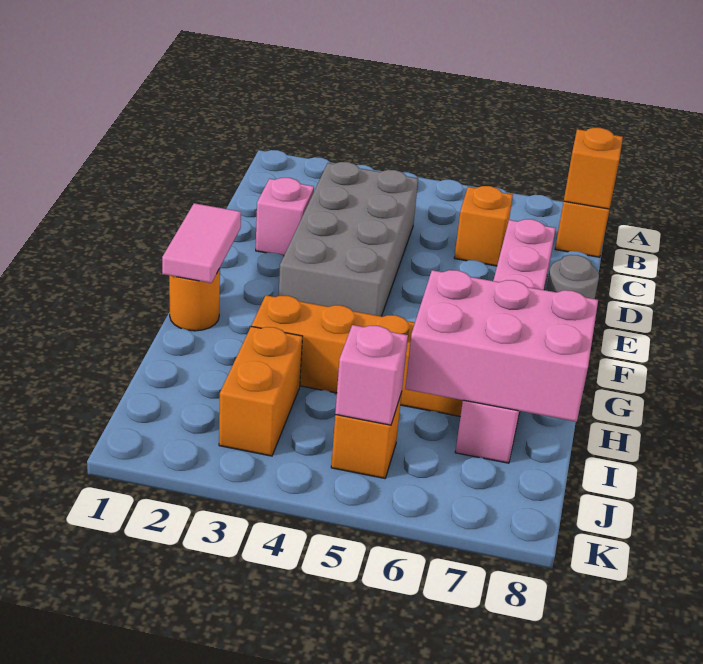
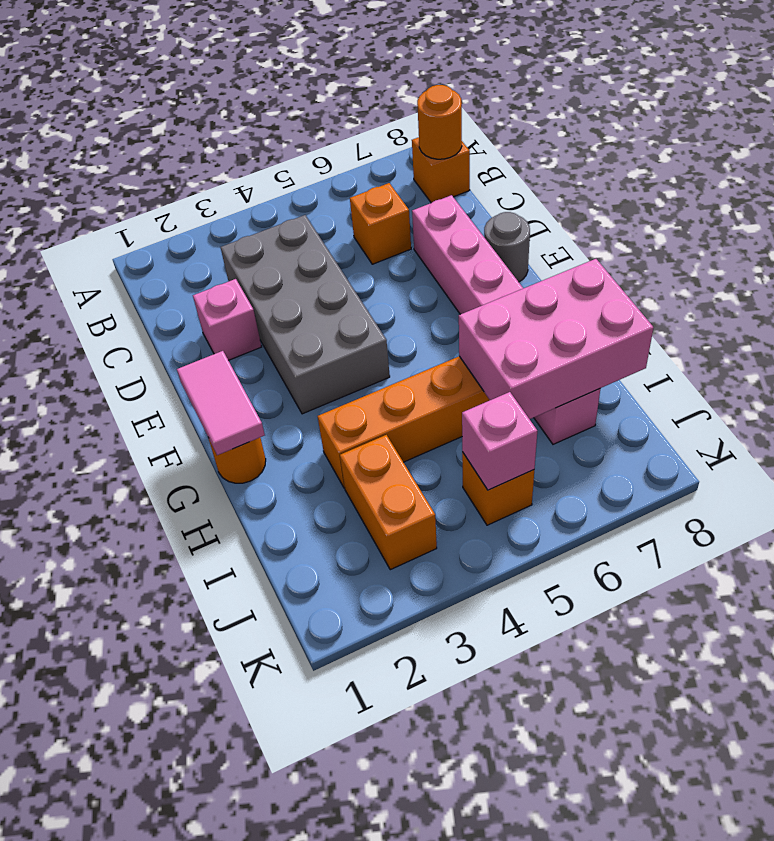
orange brick B8 level 2 -> orange round brick B8 level 2

